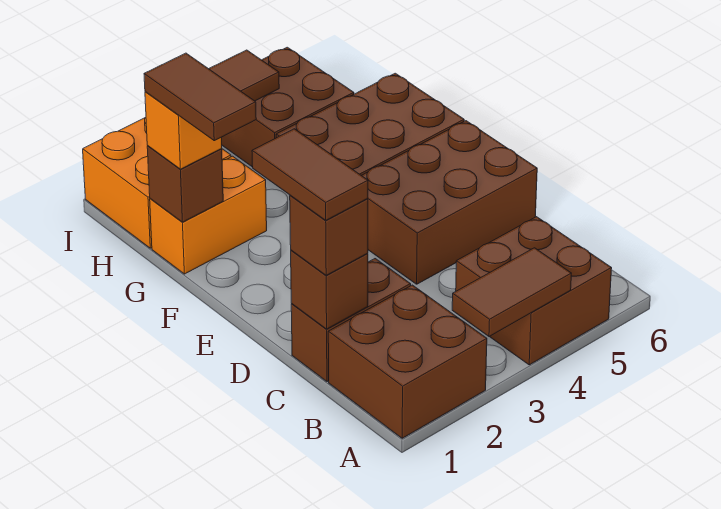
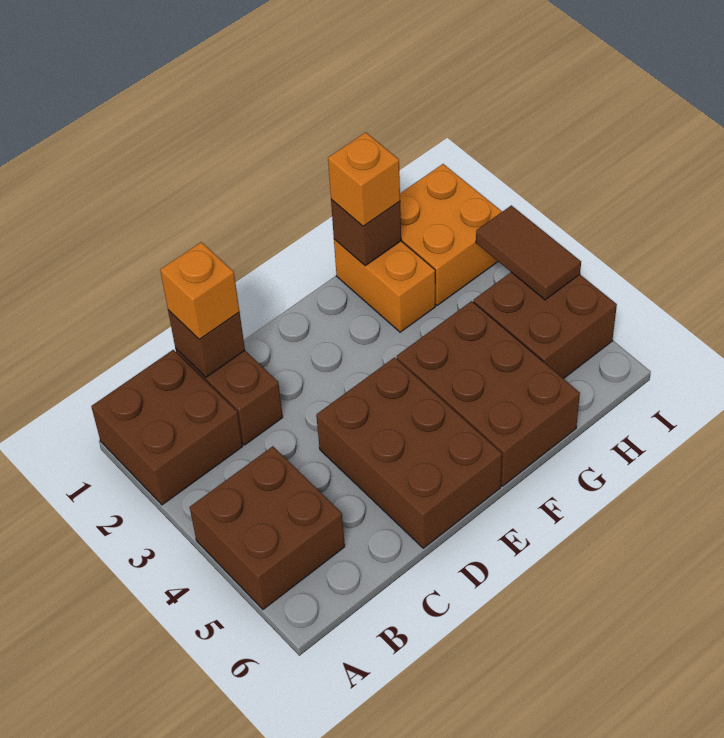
brown tile A3:A4 level 2 -> none
brown brick C1 level 3 -> orange brick C1 level 3
brown tile C1:D1 level 4 -> none
brown tile F1:G1 level 4 -> none

